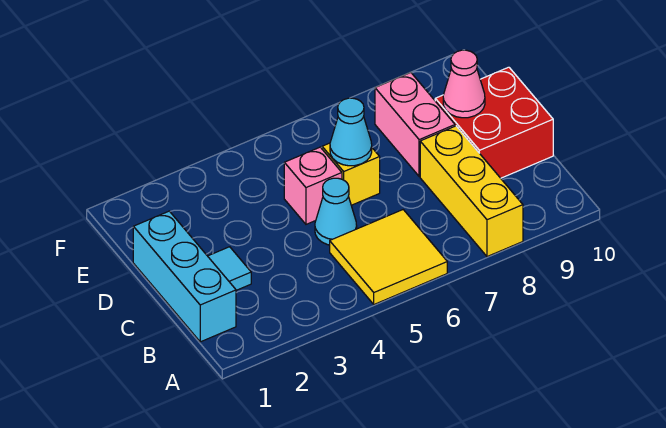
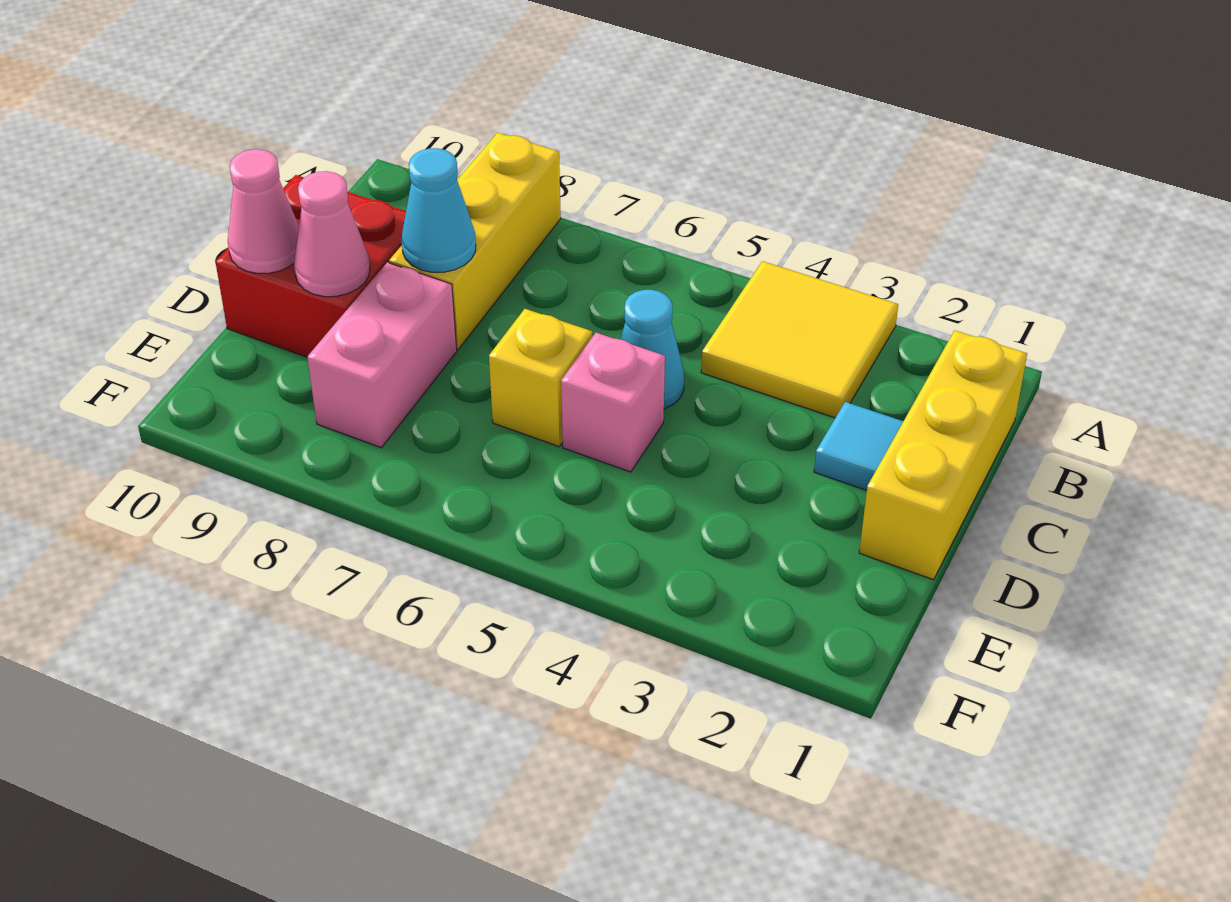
yellow tile A5:B6 level 1 -> yellow tile A3:B4 level 1
cyan brick B1:D1 level 1 -> yellow brick B1:D1 level 1
cyan cone D6 level 2 -> cyan cone C8 level 2
none -> pink cone D10 level 2

